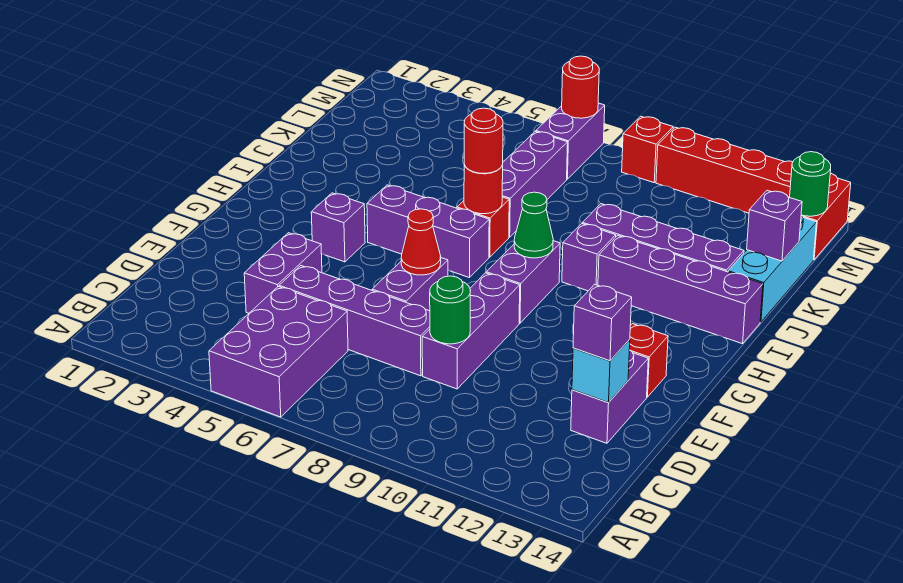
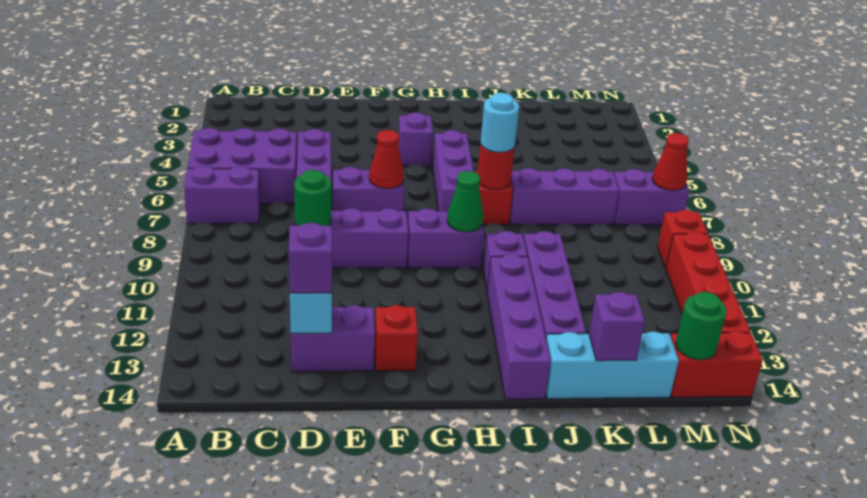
purple brick D4:E4 level 1 -> purple brick A7:B7 level 1
red round brick I7 level 3 -> cyan round brick I7 level 3
red round brick N7 level 2 -> red cone N7 level 2

